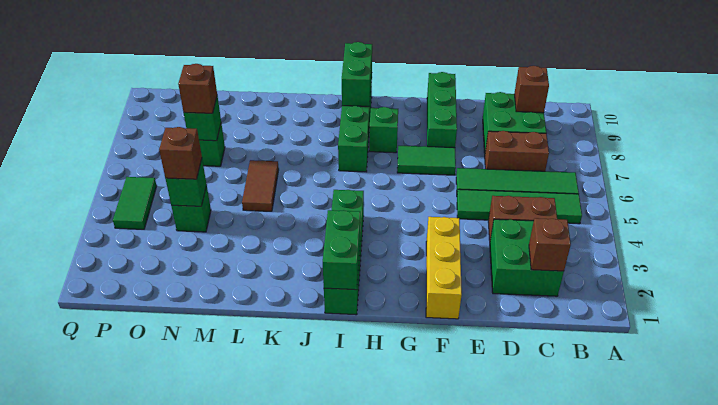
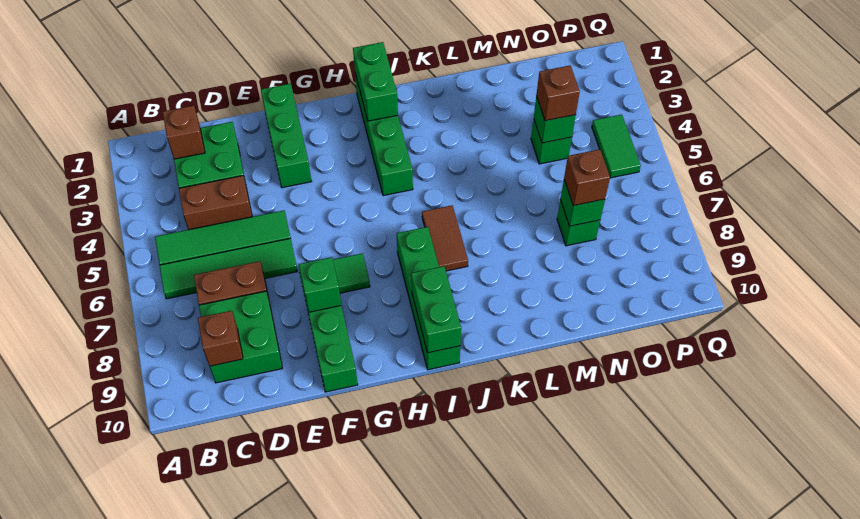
yellow brick F1:F3 level 1 -> green brick F1:F3 level 1
green brick H8 level 1 -> green brick F8 level 2
brown tile L5:L6 level 1 -> brown tile J6:J7 level 1

